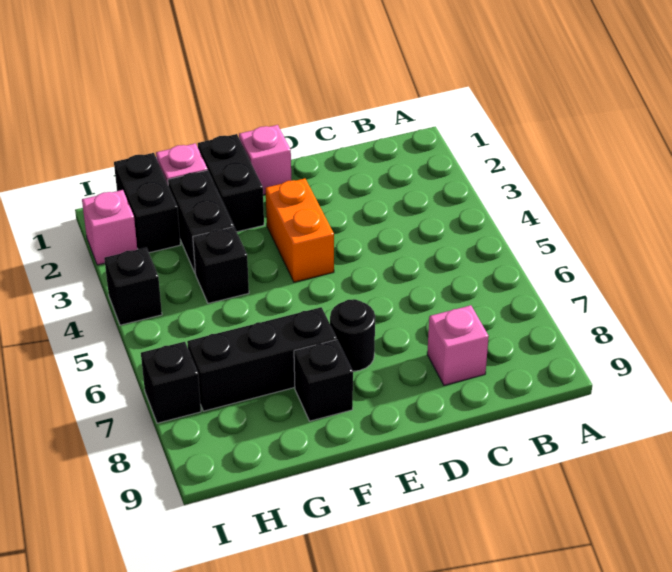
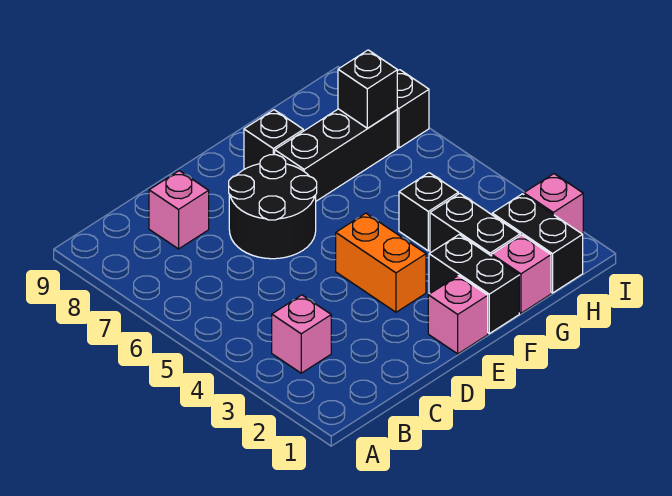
none -> pink brick B3 level 1
black round brick E7 level 1 -> black round brick D6:E7 level 1
black brick I4 level 1 -> black brick H7 level 2

